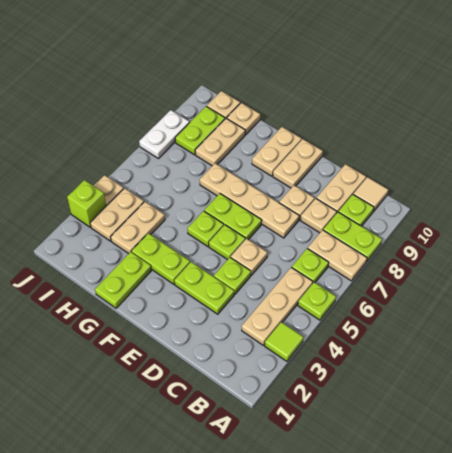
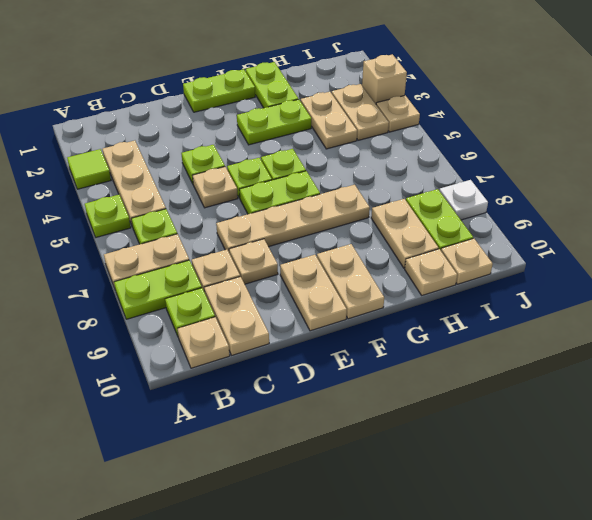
tan tile B10 level 1 -> tan plate B10 level 1
lime plate D3:E3 level 1 -> lime plate E1:F1 level 1
lime brick J3 level 1 -> tan brick J3 level 1
white plate J7:J8 level 1 -> white plate J8 level 1

